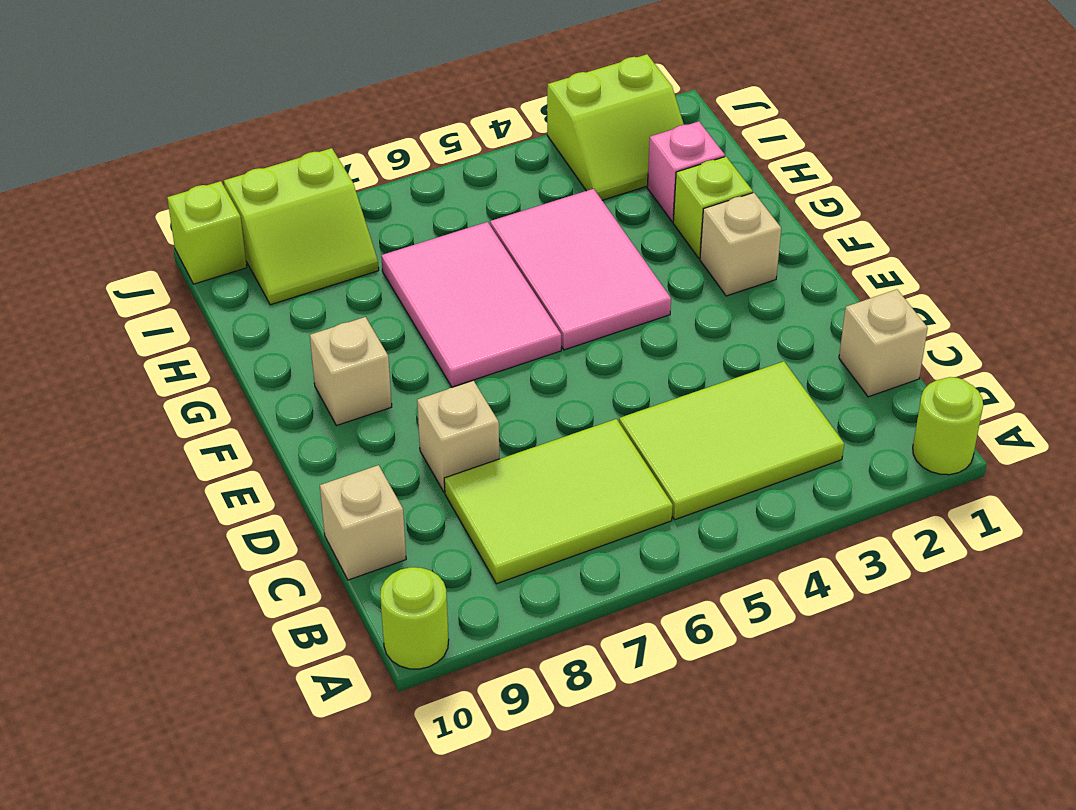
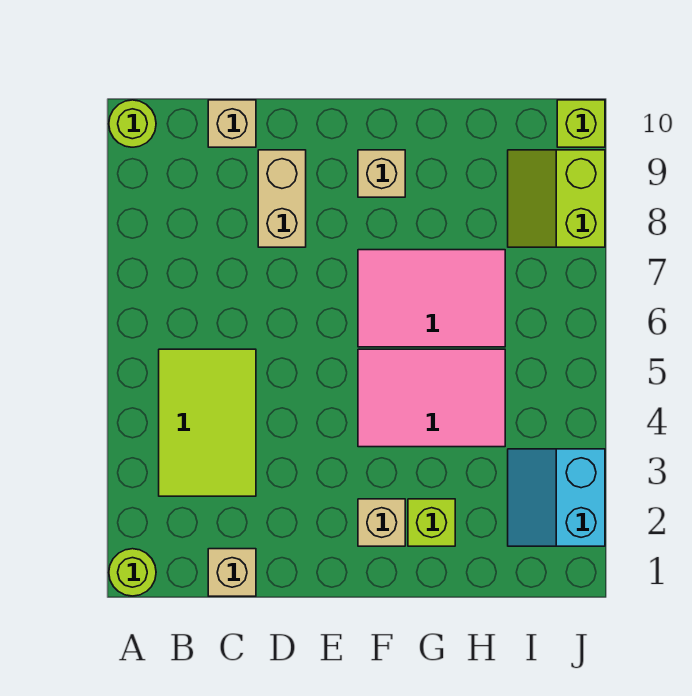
lime tile B6:C8 level 1 -> none
tan brick D8 level 1 -> tan brick D8:D9 level 1
pink brick H2 level 1 -> none
lime slope I2:J3 level 1 top J -> cyan slope I2:J3 level 1 top J

